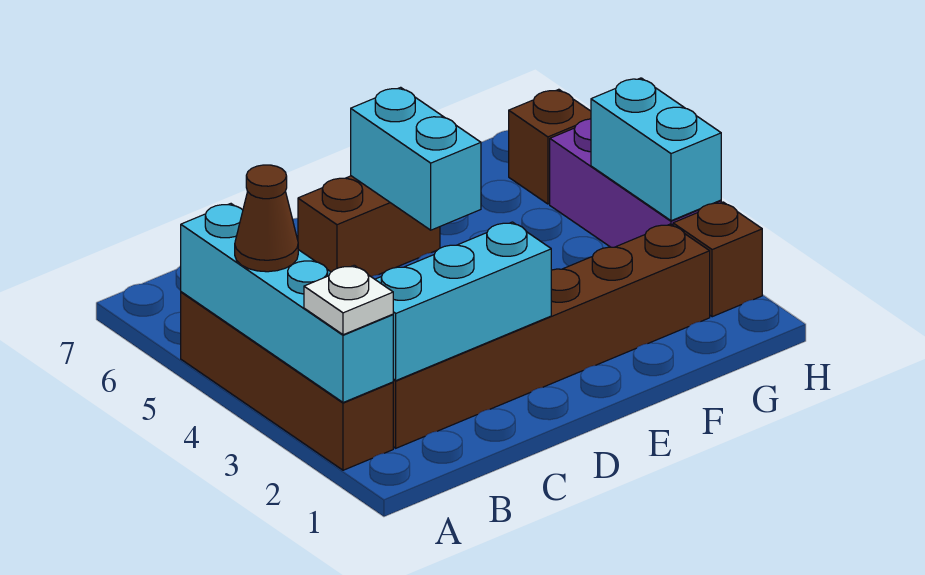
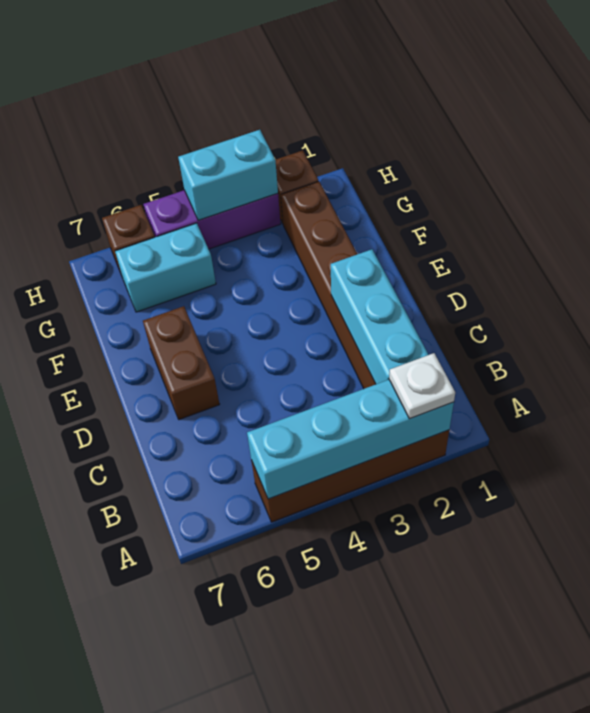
brown cone A4 level 3 -> none
cyan brick E5:E6 level 2 -> cyan brick G5:G6 level 1

